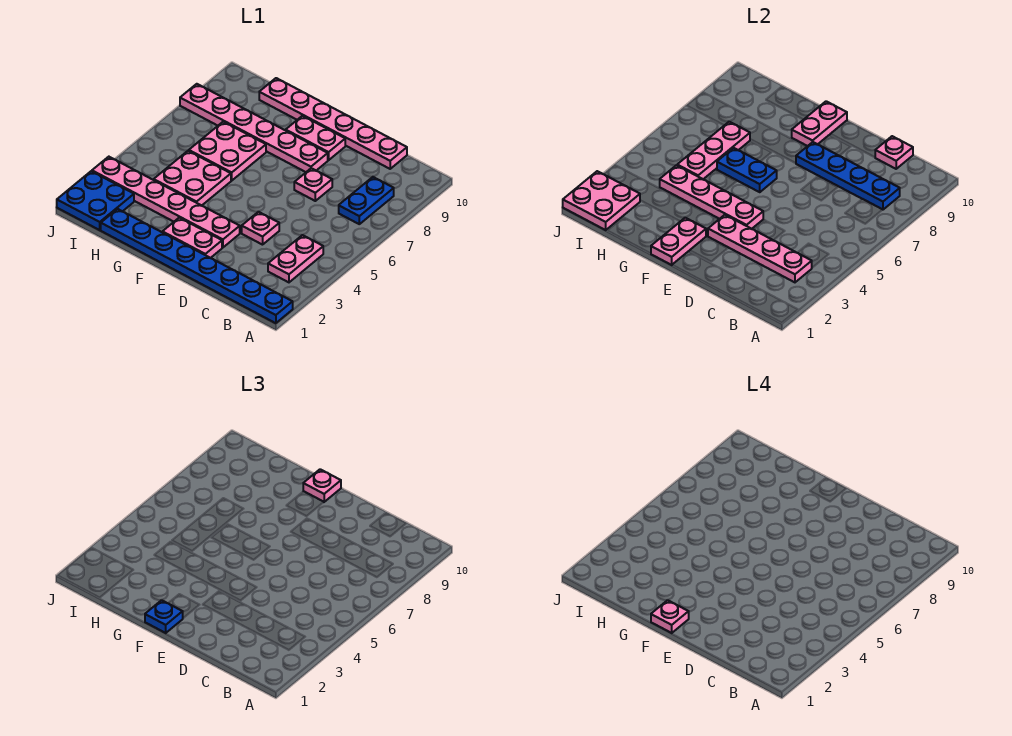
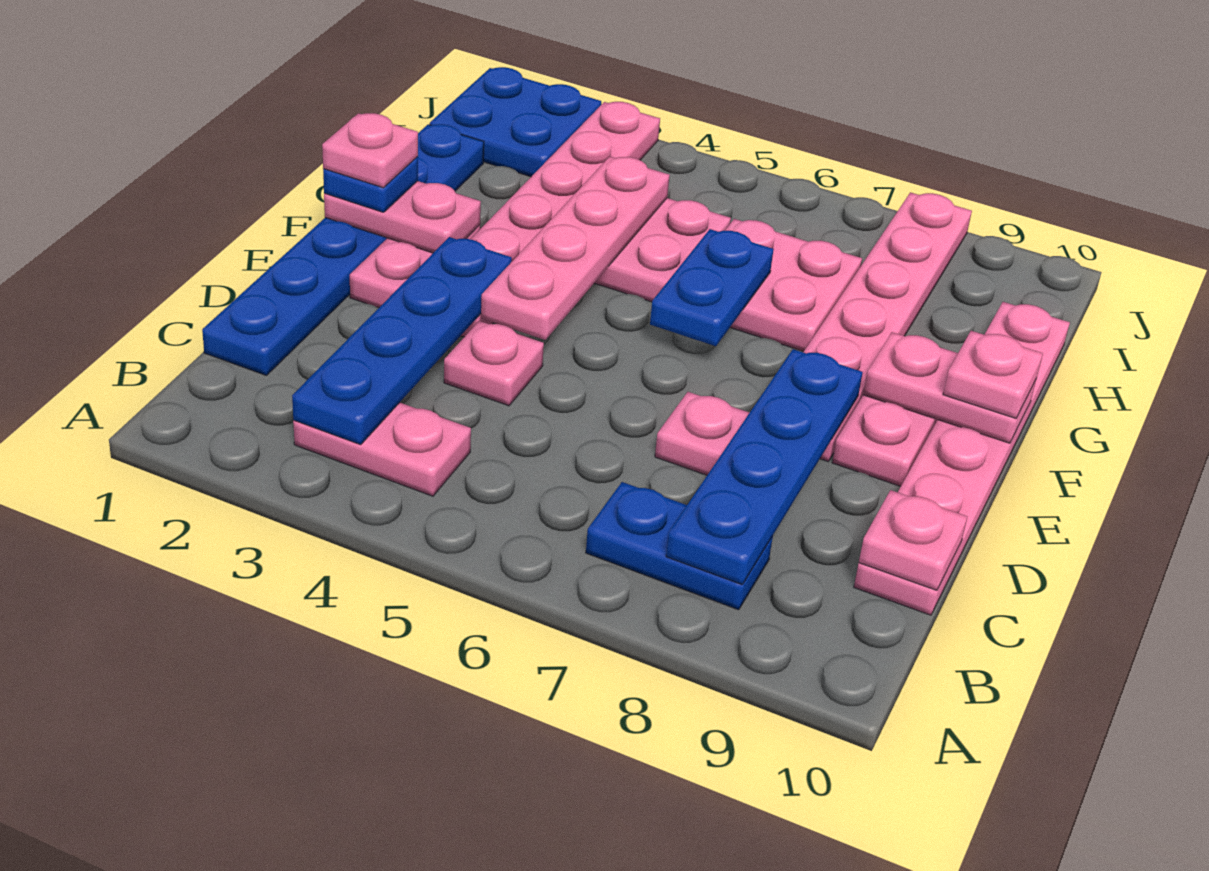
blue plate A1:H1 level 1 -> blue plate C1:H1 level 1
pink plate B3:E3 level 2 -> blue plate B3:E3 level 2
pink plate H5:H7 level 2 -> none
pink plate I1:J2 level 2 -> none

